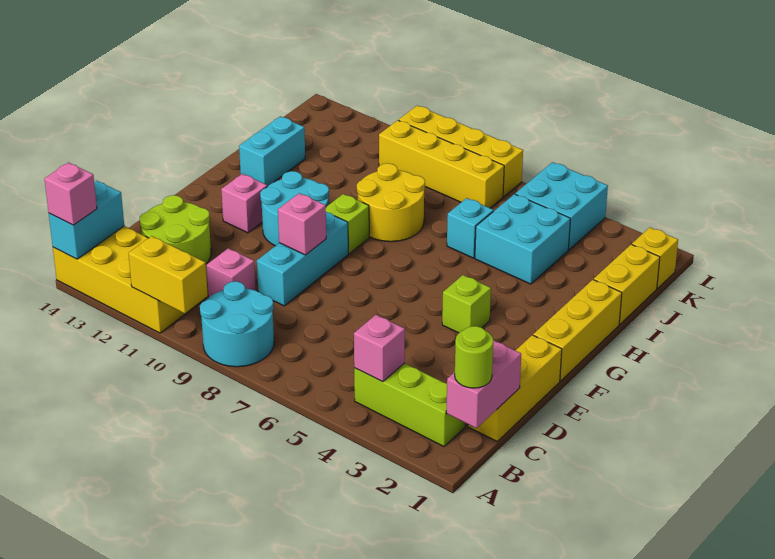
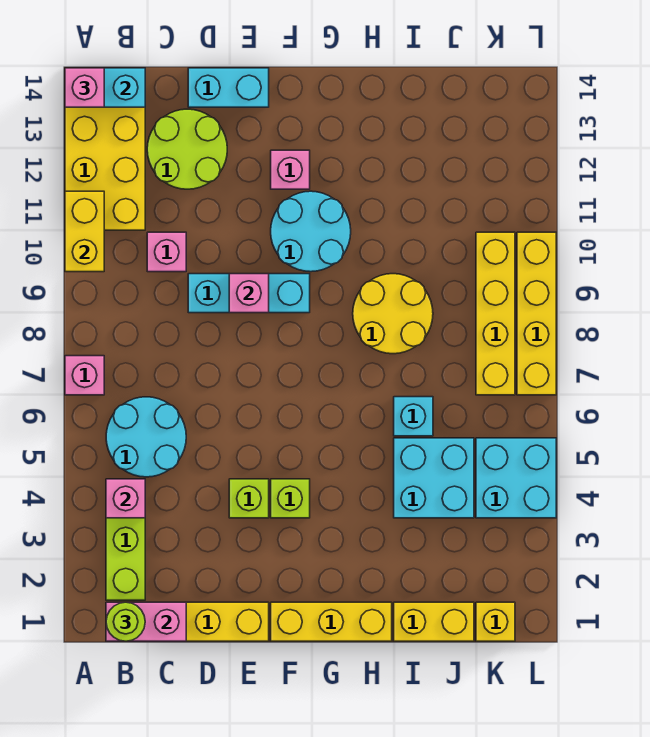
none -> pink brick A7 level 1
cyan round brick A8:B9 level 1 -> cyan round brick B5:C6 level 1
lime brick G9 level 1 -> lime brick E4 level 1
cyan brick H13:I13 level 1 -> cyan brick D14:E14 level 1

